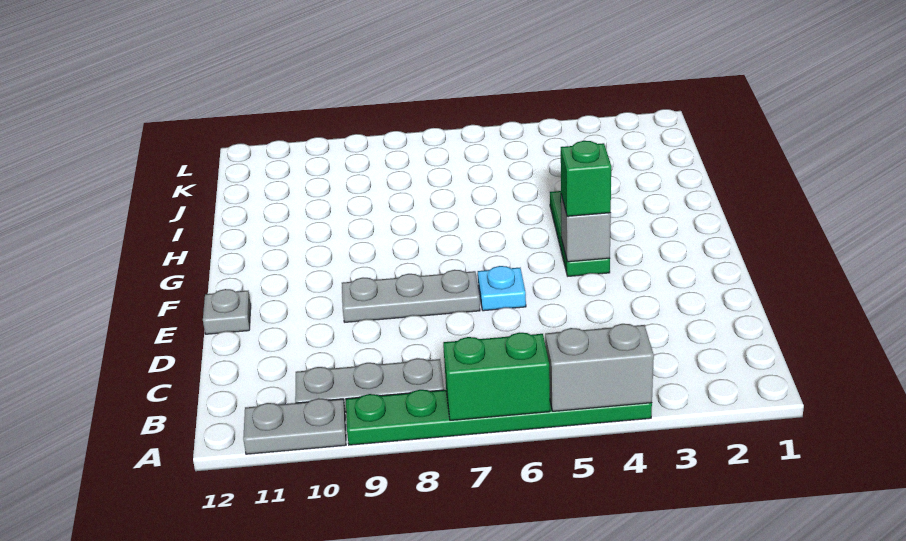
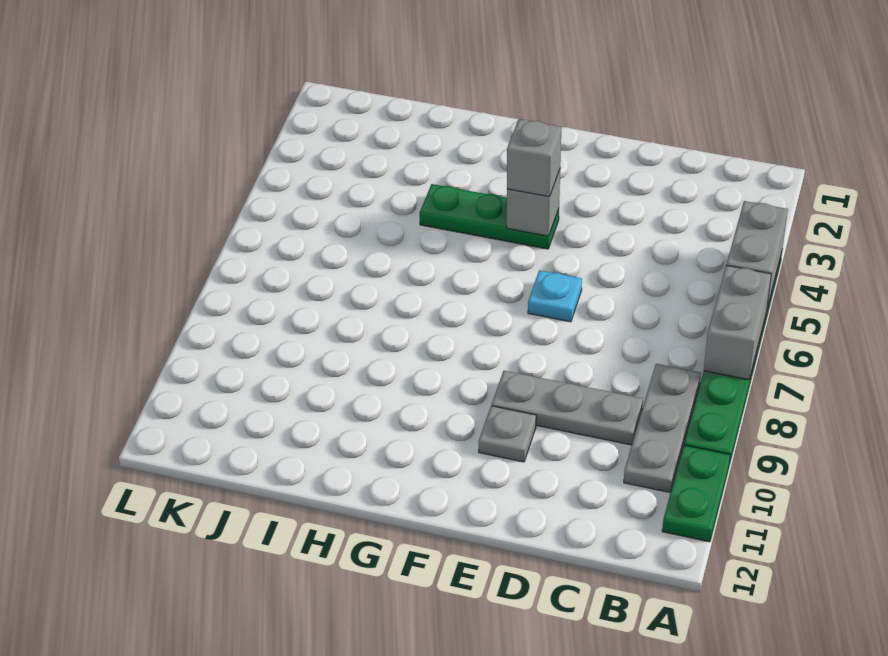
green brick A6:A7 level 2 -> grey brick A6:A7 level 2
grey plate A10:A11 level 1 -> green plate A10:A11 level 1
grey plate E7:E9 level 1 -> grey plate C9:E9 level 1
grey plate E12 level 1 -> grey plate E10 level 1
green brick F4 level 3 -> grey brick F4 level 3

